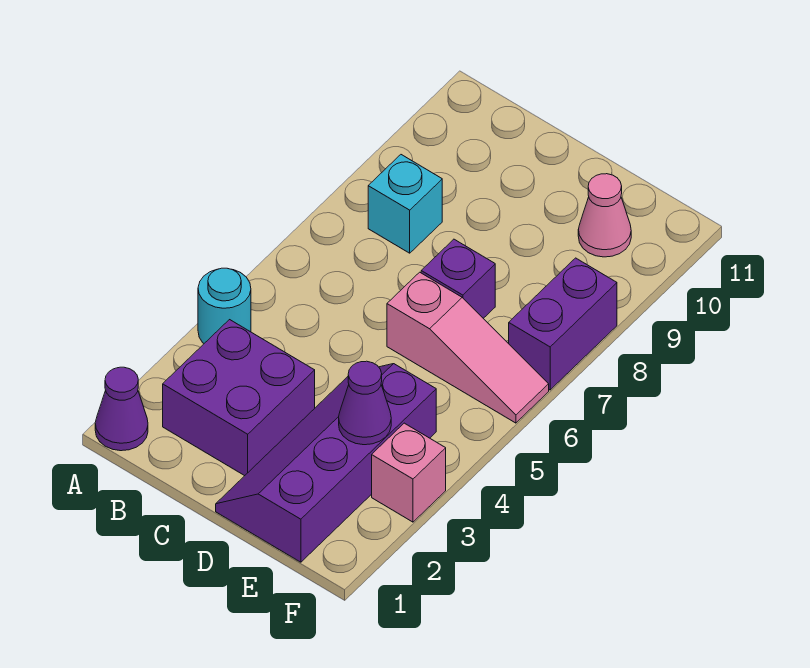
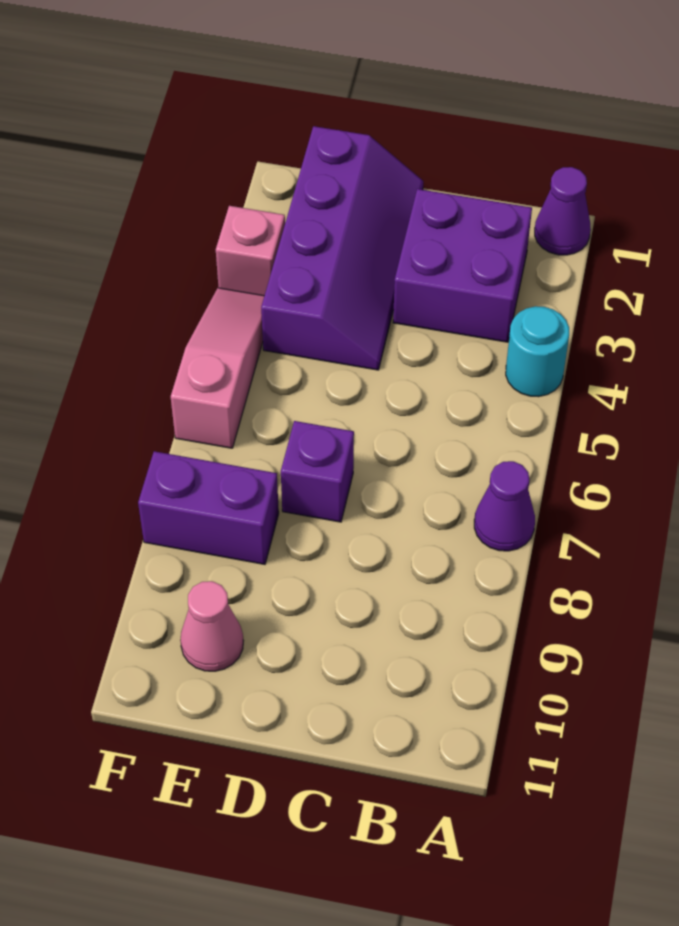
cyan brick B8 level 1 -> none
pink slope D6:F6 level 1 top D -> pink slope F4:F6 level 1 top 6
purple cone E3 level 2 -> purple cone A7 level 1
purple brick F7:F8 level 1 -> purple brick E8:F8 level 1

